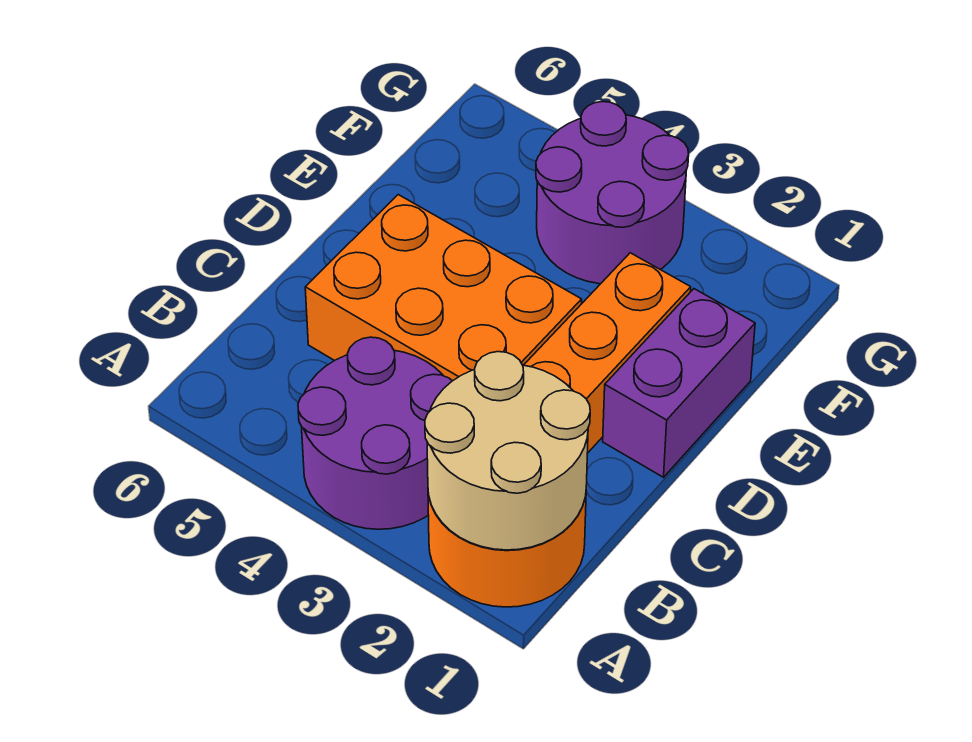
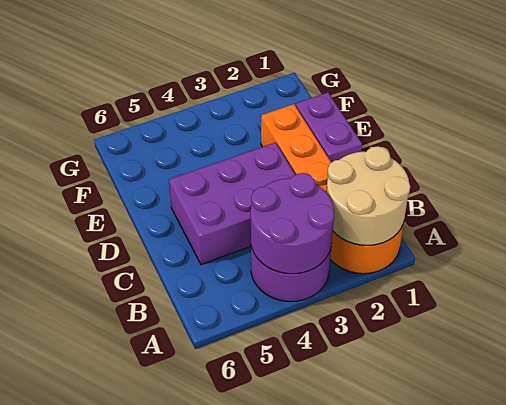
orange brick C3:D5 level 1 -> purple brick C3:D5 level 1
purple round brick F3:G4 level 1 -> purple round brick A3:B4 level 2

